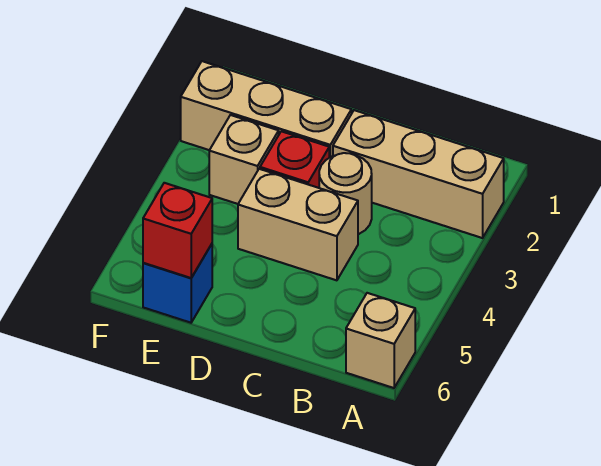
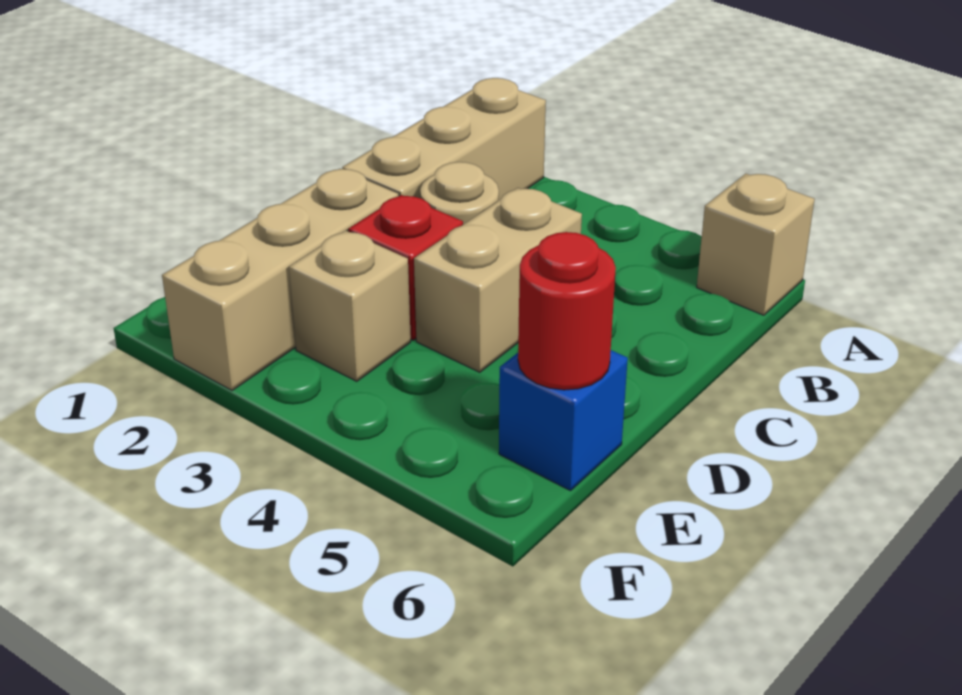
red brick E6 level 2 -> red round brick E6 level 2

